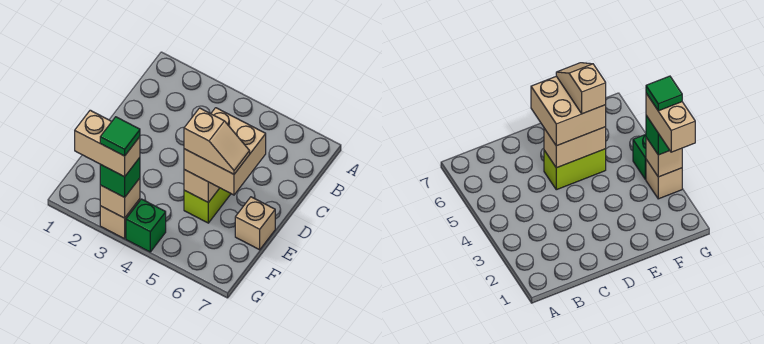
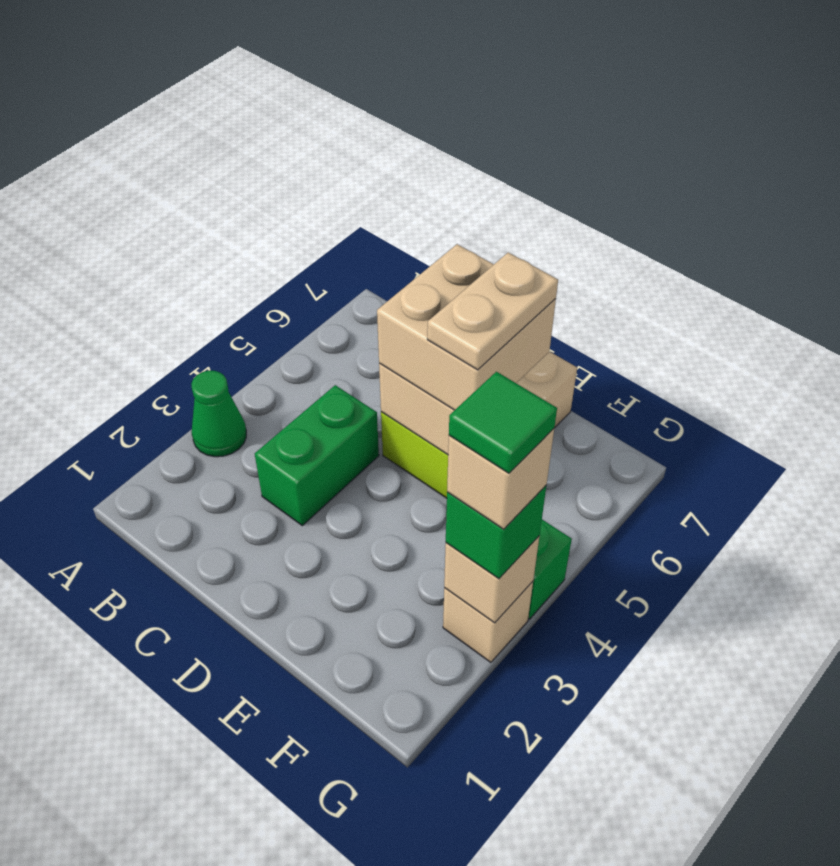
none -> green cone A3 level 1
none -> green brick C3:C4 level 1
tan slope E5:E6 level 4 top 5 -> tan plate E5:E6 level 4
tan brick G2:G3 level 4 -> tan brick G3 level 4

